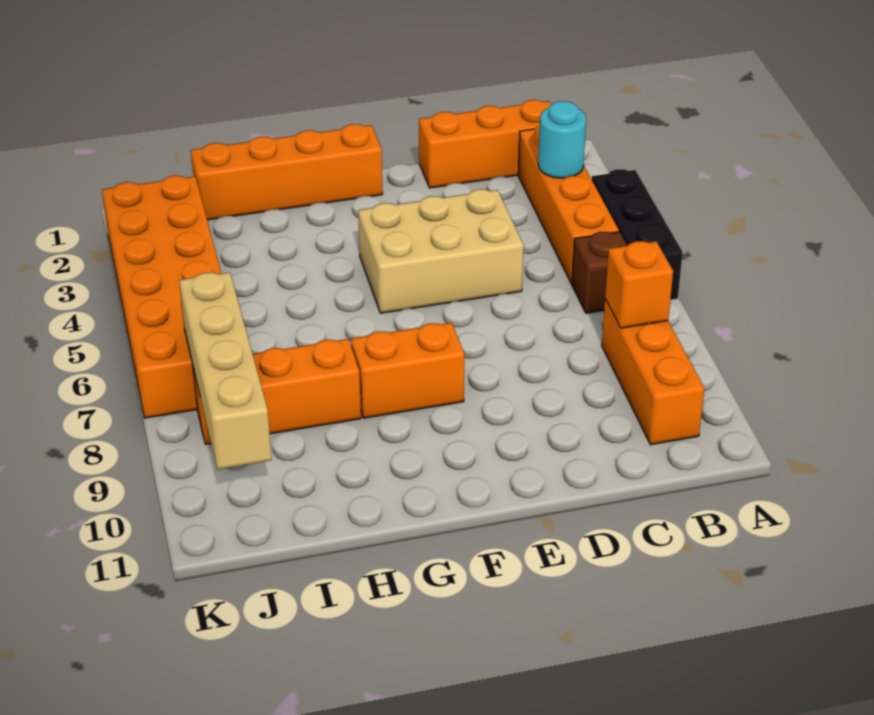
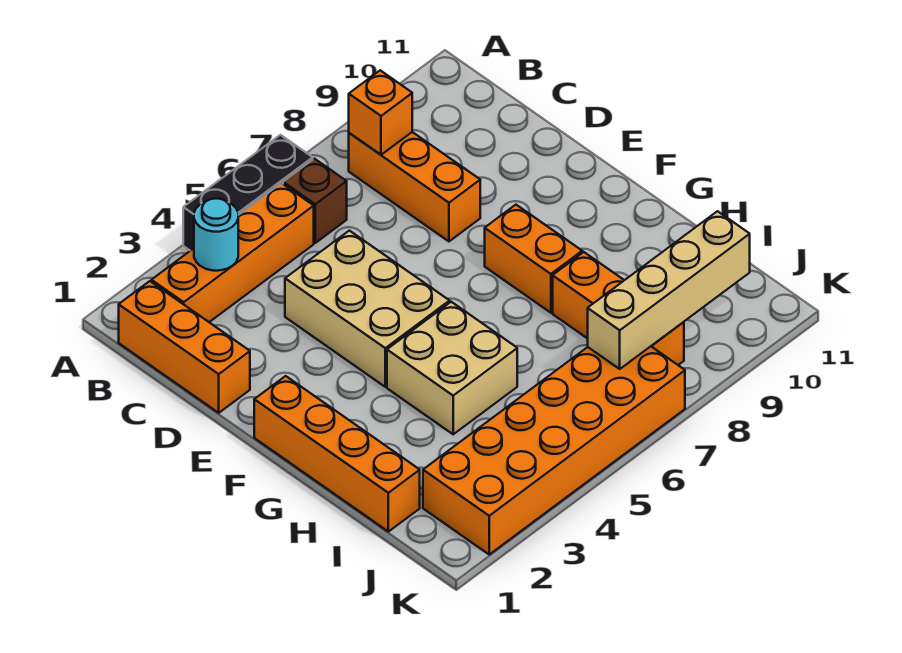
orange brick B8:B10 level 1 -> orange brick B8:D8 level 1
none -> tan brick G4:H5 level 1

